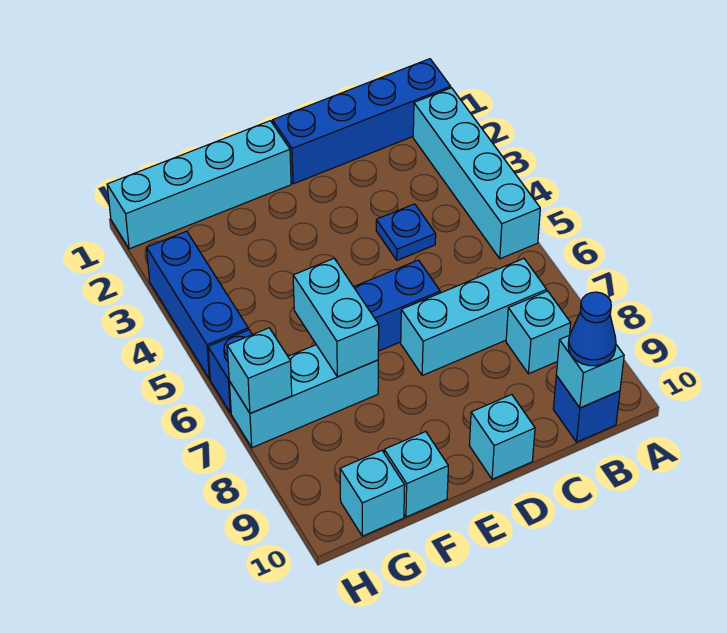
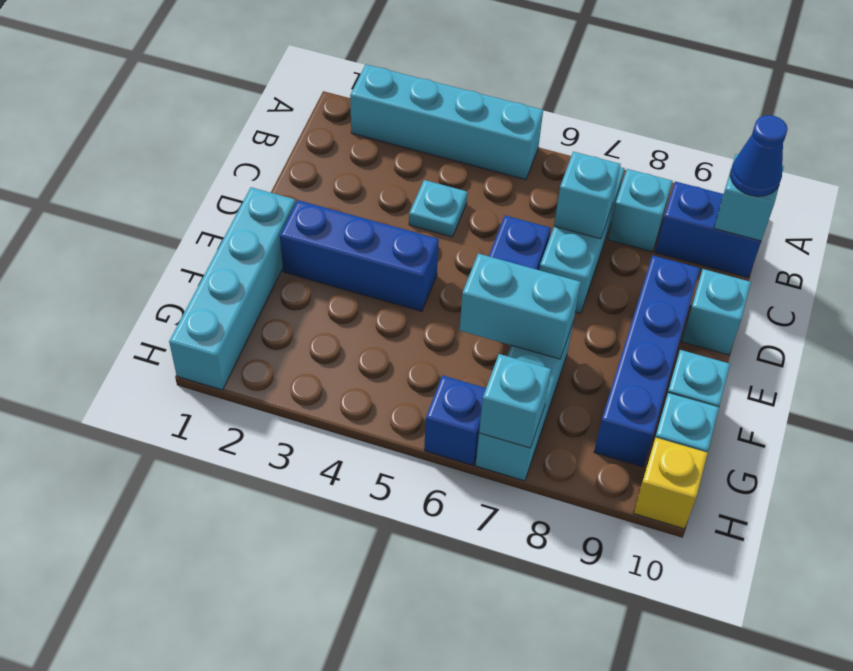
blue brick A1:D1 level 1 -> blue brick D9:G9 level 1
blue brick B10 level 1 -> blue brick B9:B10 level 1
blue plate C4 level 1 -> cyan plate C4 level 1
none -> cyan brick C7 level 2
blue brick H3:H5 level 1 -> blue brick E2:E4 level 1
none -> yellow brick H10 level 1

